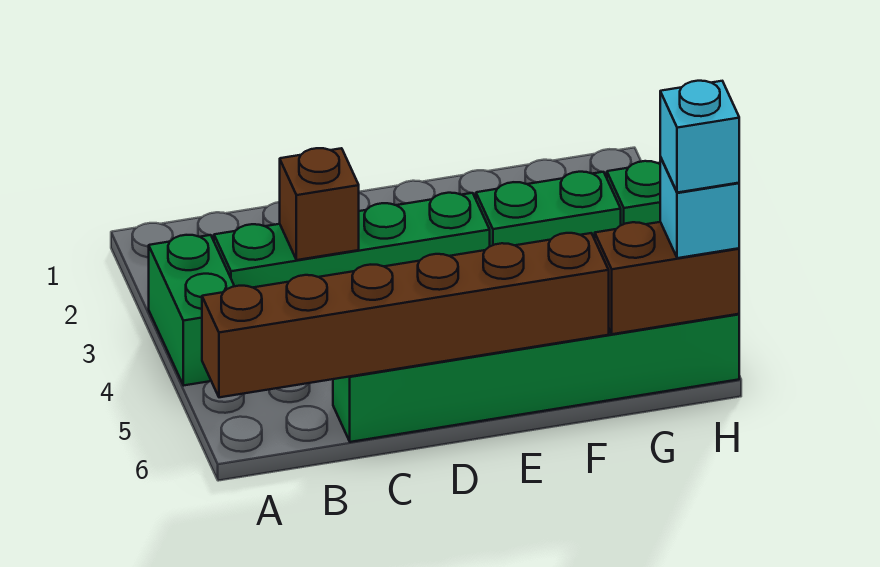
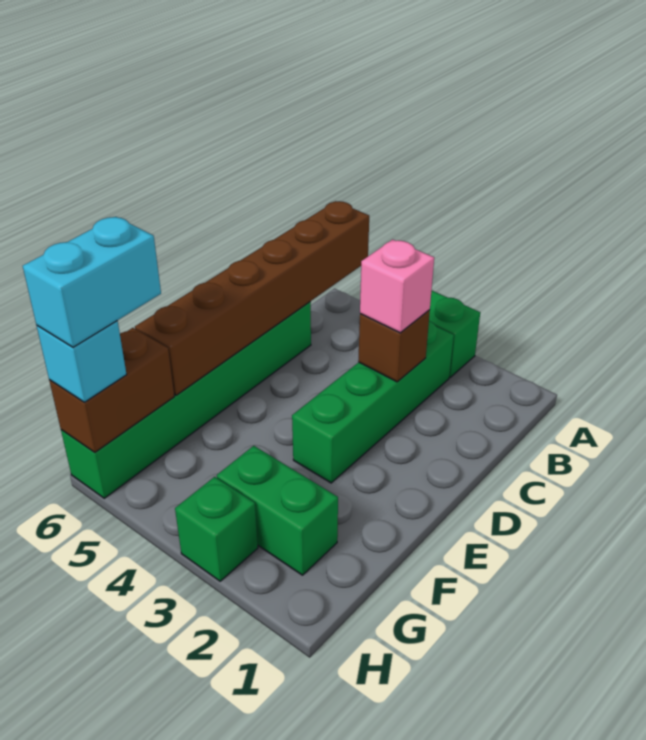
none -> pink brick C3 level 3
green brick F3:G3 level 1 -> green brick G2:G3 level 1
cyan brick H6 level 4 -> cyan brick G6:H6 level 4

